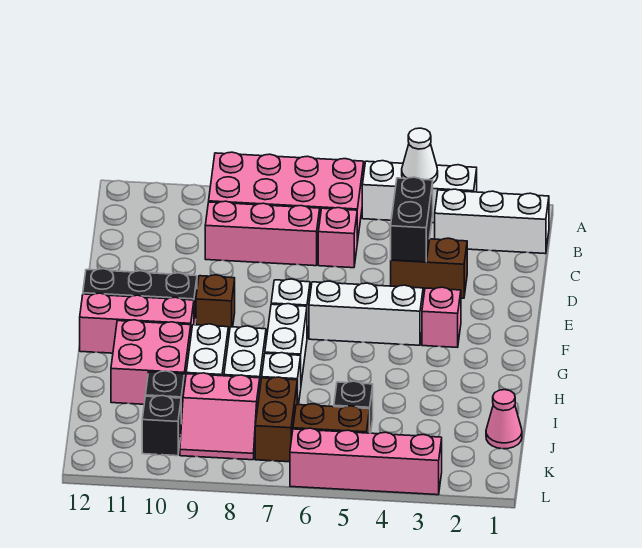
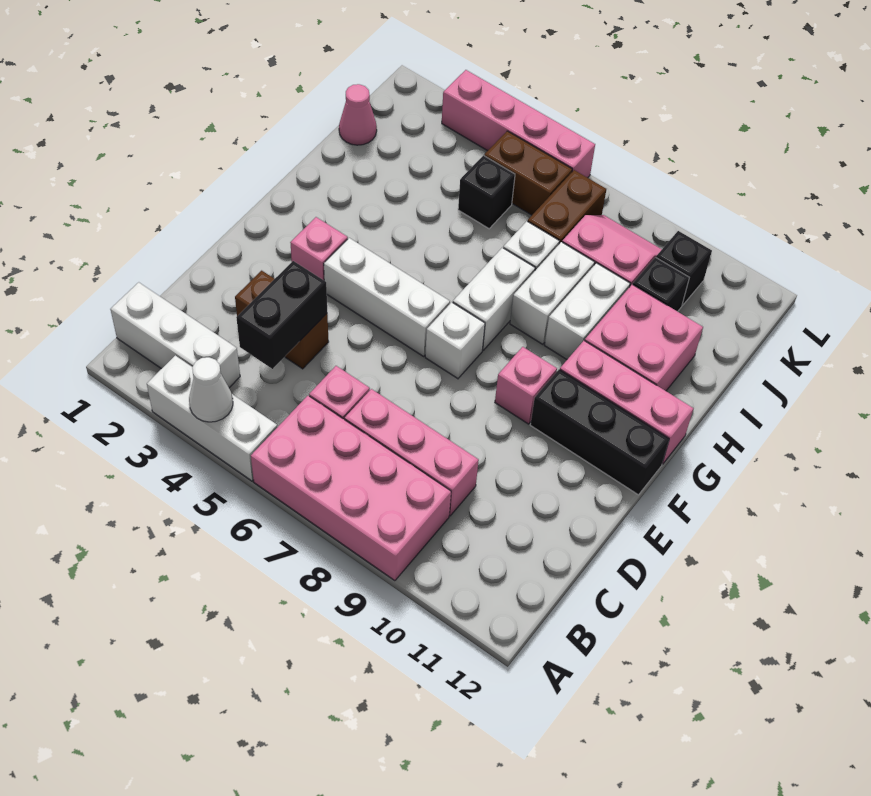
brown brick F9 level 1 -> pink brick F9 level 1

